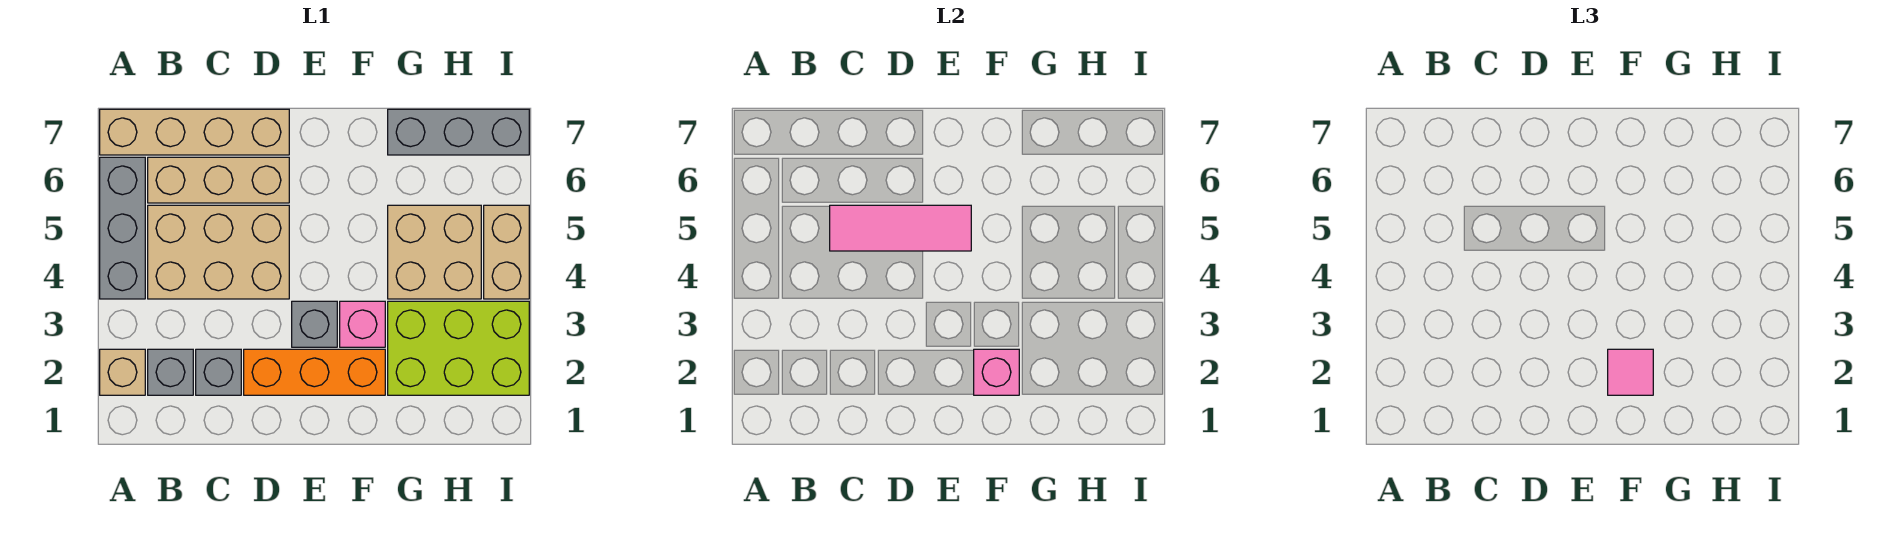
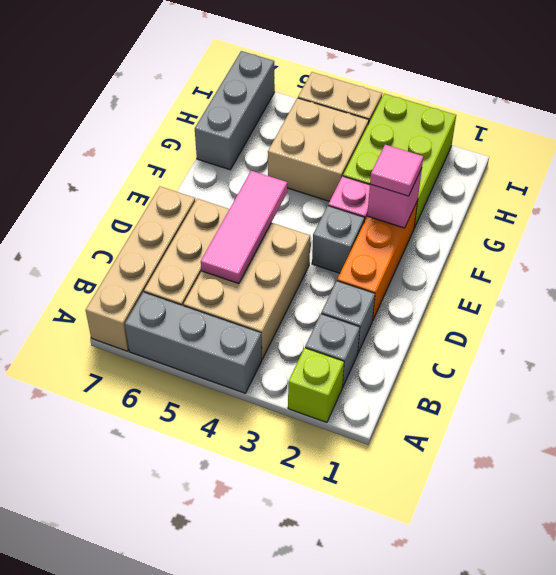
tan brick A2 level 1 -> lime brick A2 level 1

